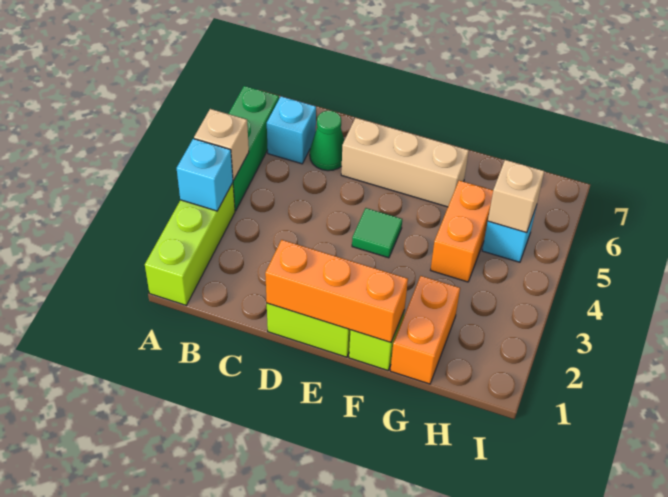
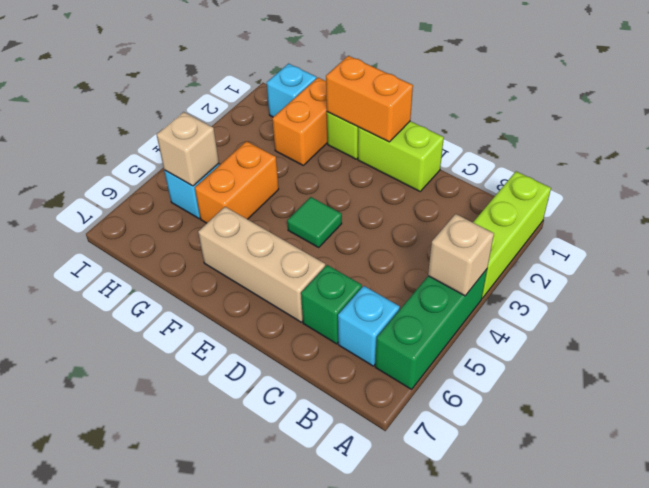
cyan brick A3 level 2 -> cyan brick H1 level 1
green cone C6 level 1 -> green brick C6 level 1
orange brick D1:F1 level 2 -> orange brick E1:F1 level 2

